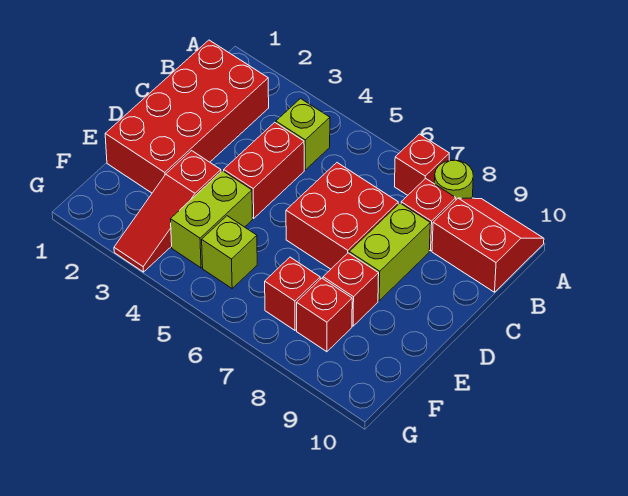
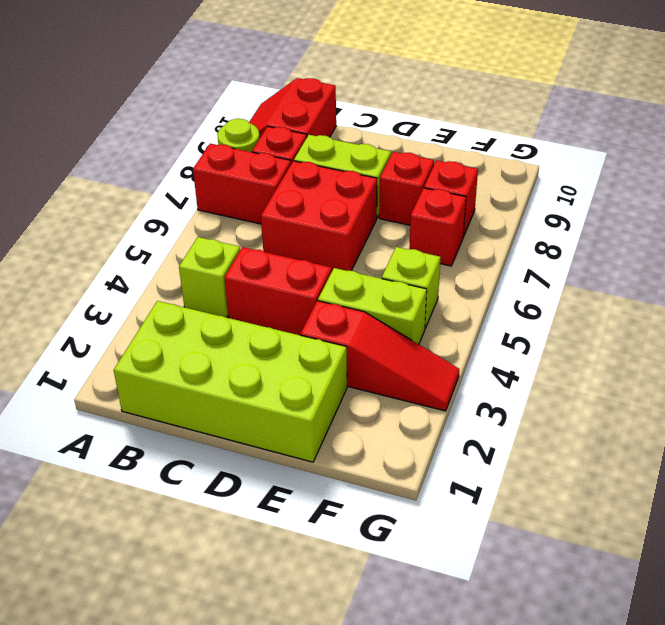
red brick A7 level 1 -> red brick A7:B7 level 1
red brick B1:E2 level 1 -> lime brick B1:E2 level 1

